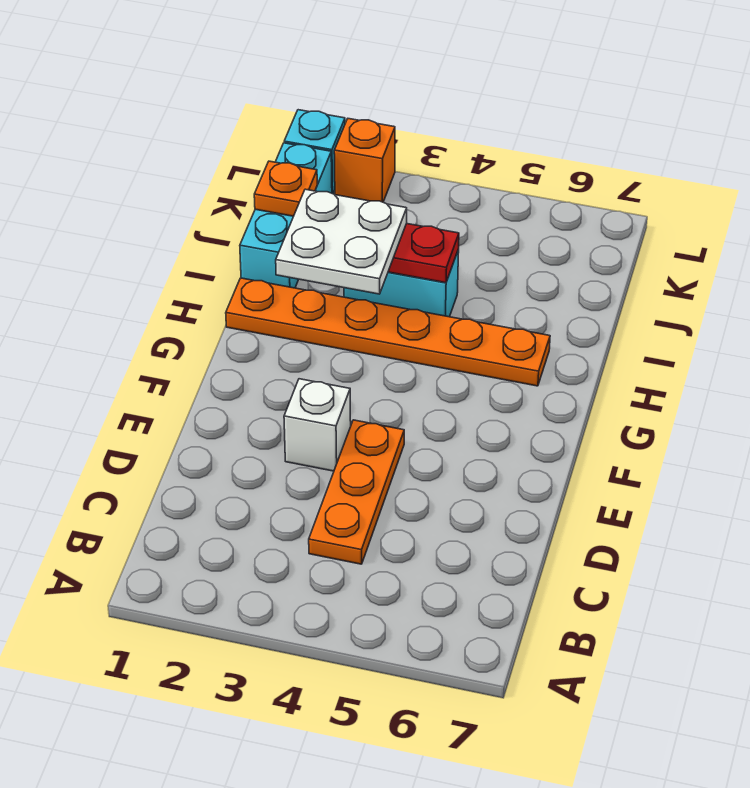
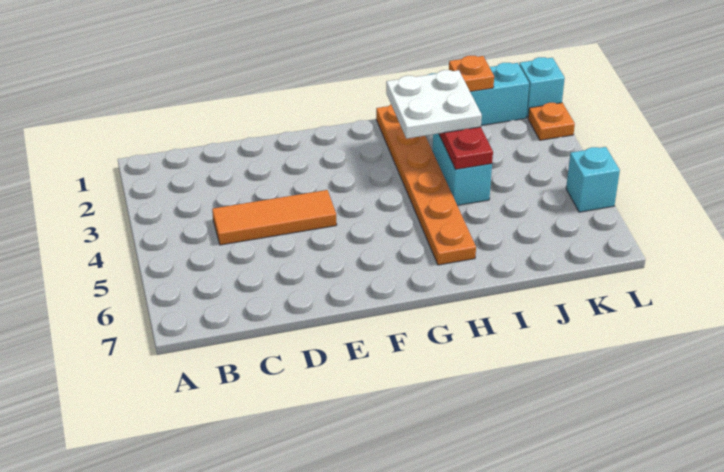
orange plate C4:E4 level 1 -> orange tile C4:E4 level 1
white brick E3 level 1 -> none
orange brick L2 level 1 -> orange plate L2 level 1
none -> cyan brick L5 level 1

